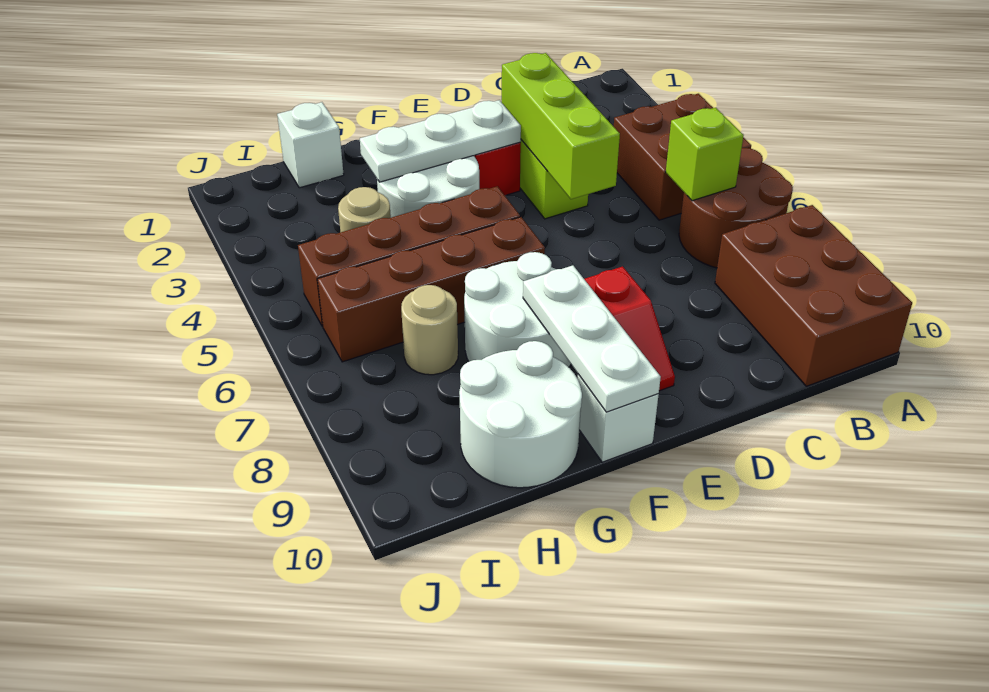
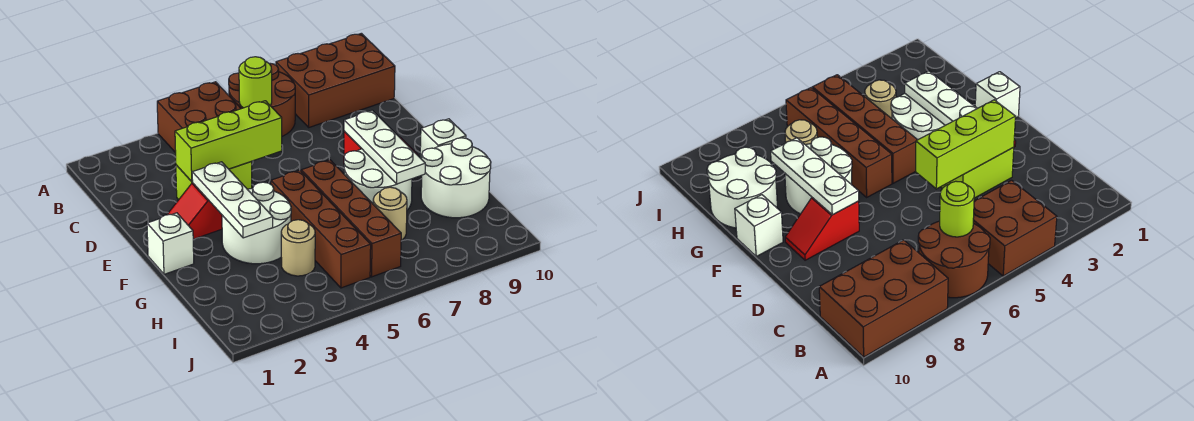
lime brick B6 level 2 -> lime round brick B6 level 2
white plate F8:F10 level 2 -> white plate E8:G8 level 2
white brick H1 level 1 -> white brick F1 level 1

